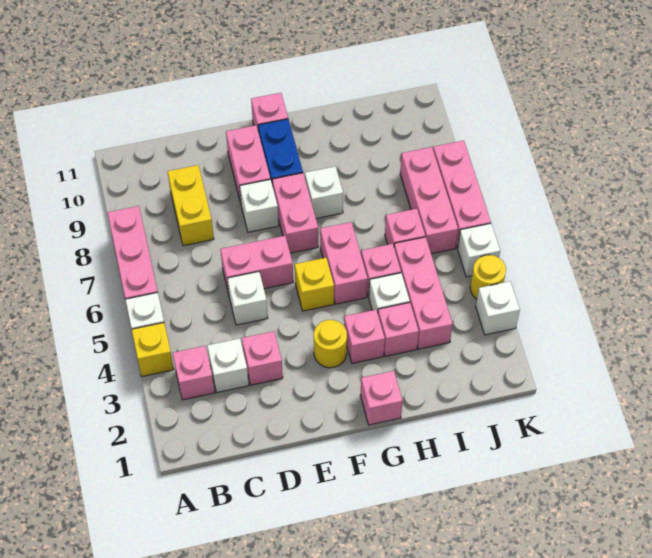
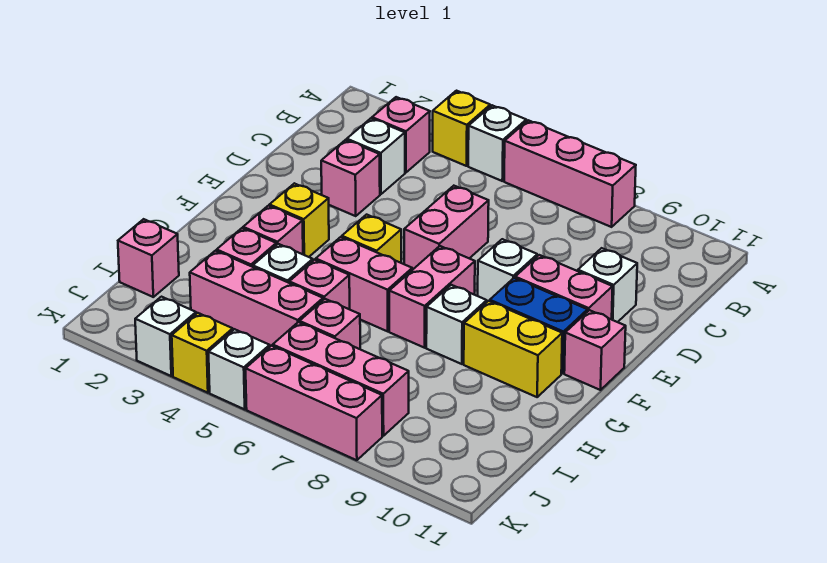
yellow brick C8:C9 level 1 -> yellow brick G9:G10 level 1
white brick D5 level 1 -> white brick D10 level 1
yellow round brick F3 level 1 -> yellow brick F3 level 1
pink brick F7:F8 level 1 -> pink brick F7:G7 level 1
pink brick G1 level 1 -> pink brick I1 level 1
yellow round brick K4 level 1 -> yellow brick K4 level 1

